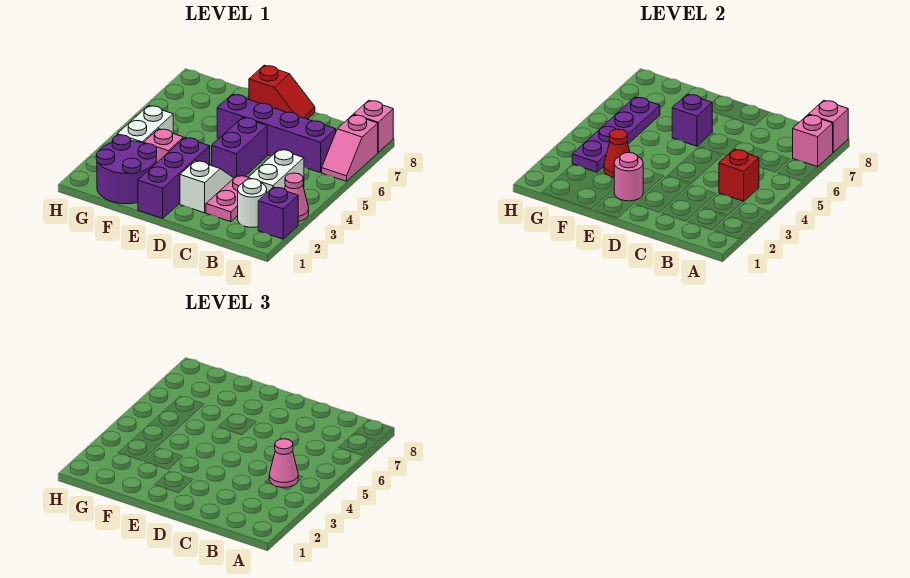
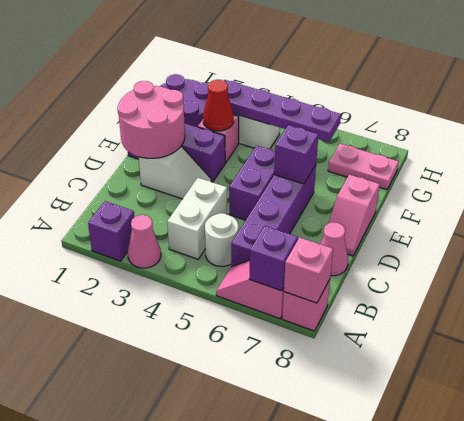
pink brick A7 level 2 -> purple brick A7 level 2
white round brick B2 level 1 -> white round brick B5 level 1
white brick B3:B4 level 1 -> white brick B4:C4 level 1
red brick B4 level 2 -> none
pink cone B4 level 3 -> pink cone C8 level 1
pink plate C2:C3 level 1 -> pink plate G7:G8 level 1
purple brick D4:D5 level 1 -> purple brick D5:E5 level 1
red slope D8:E8 level 1 top E -> pink slope D8:E8 level 1 top E
pink round brick E2 level 2 -> pink round brick D1:E2 level 2

